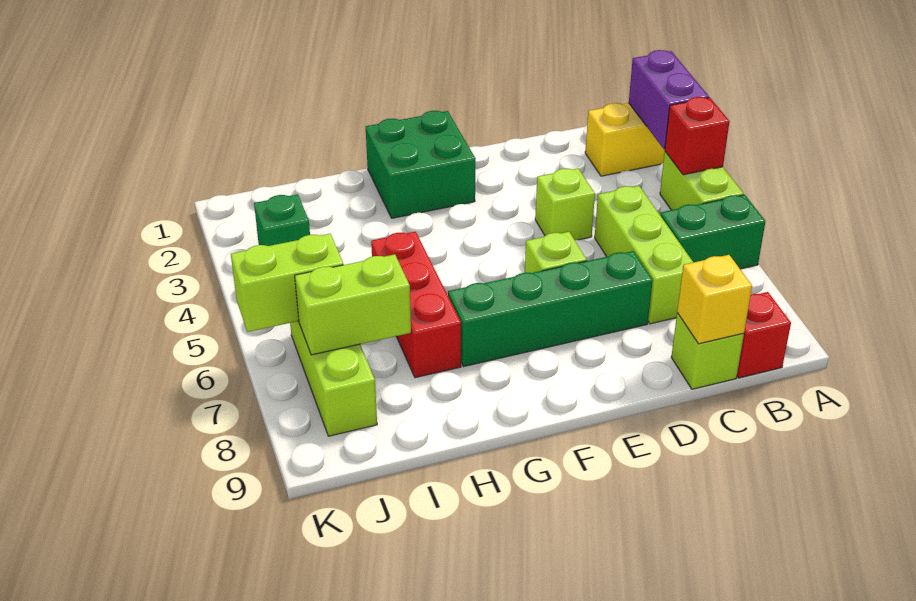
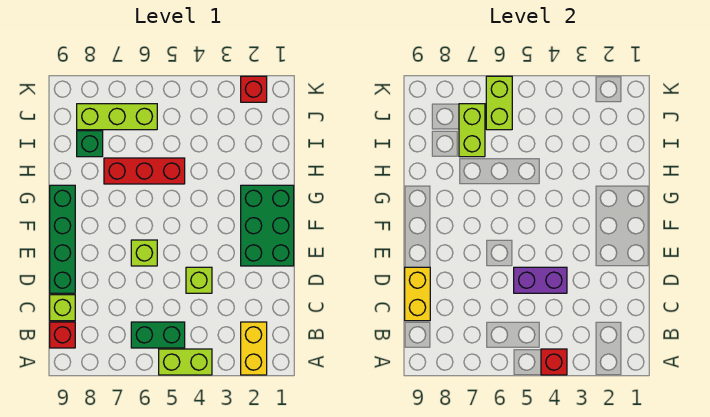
purple brick A2:A3 level 2 -> purple brick D4:D5 level 2
green brick A6:B6 level 1 -> green brick B5:B6 level 1
lime brick C5:C7 level 1 -> none
yellow brick C9 level 2 -> yellow brick C9:D9 level 2
green brick D7:G7 level 1 -> green brick D9:G9 level 1
green brick F1:G2 level 1 -> green brick E1:G2 level 1
green brick J3 level 1 -> green brick I8 level 1
none -> red brick K2 level 1

